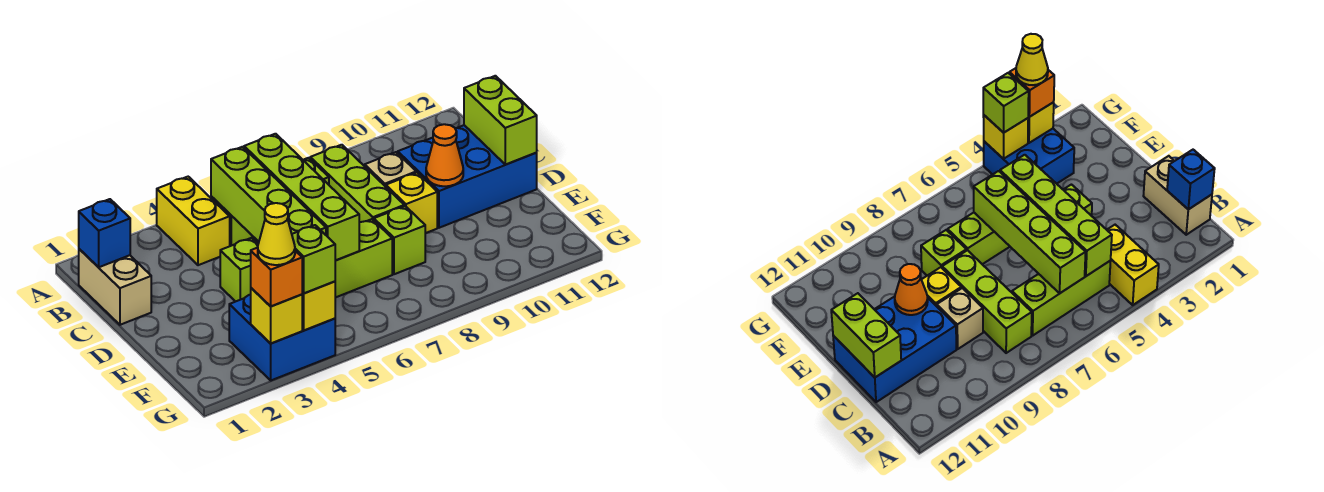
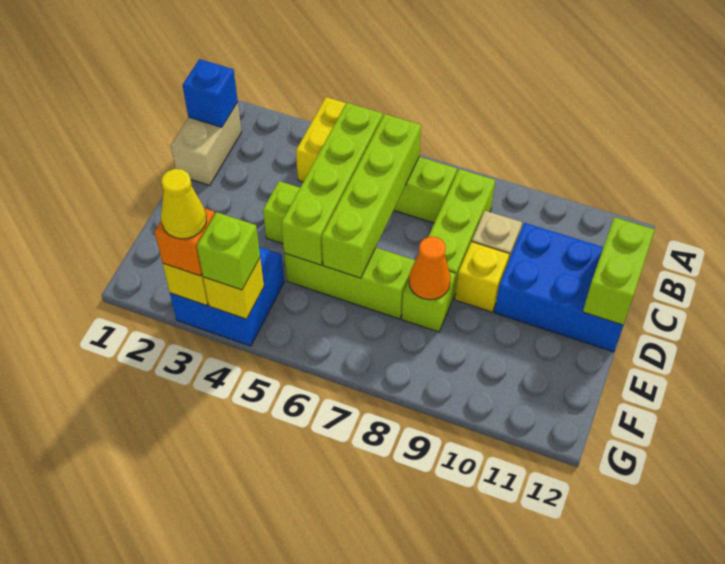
orange cone D10 level 2 -> orange cone E8 level 2

